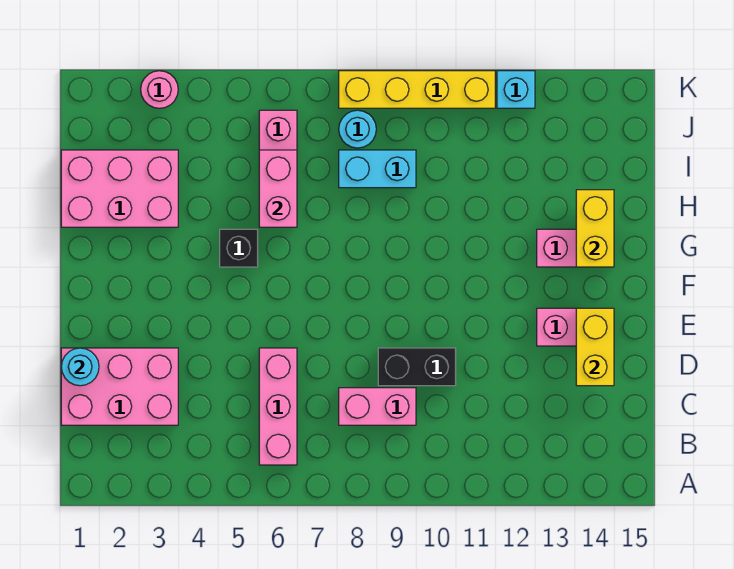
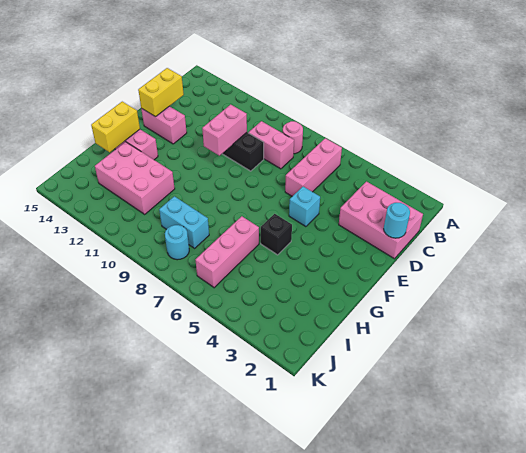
pink brick H1:I3 level 1 -> pink brick H11:I13 level 1
pink brick H6:I6 level 2 -> pink brick D10:E10 level 2
pink round brick K3 level 1 -> pink round brick B8 level 1
yellow brick K8:K11 level 1 -> none
cyan brick K12 level 1 -> cyan brick E5 level 1

